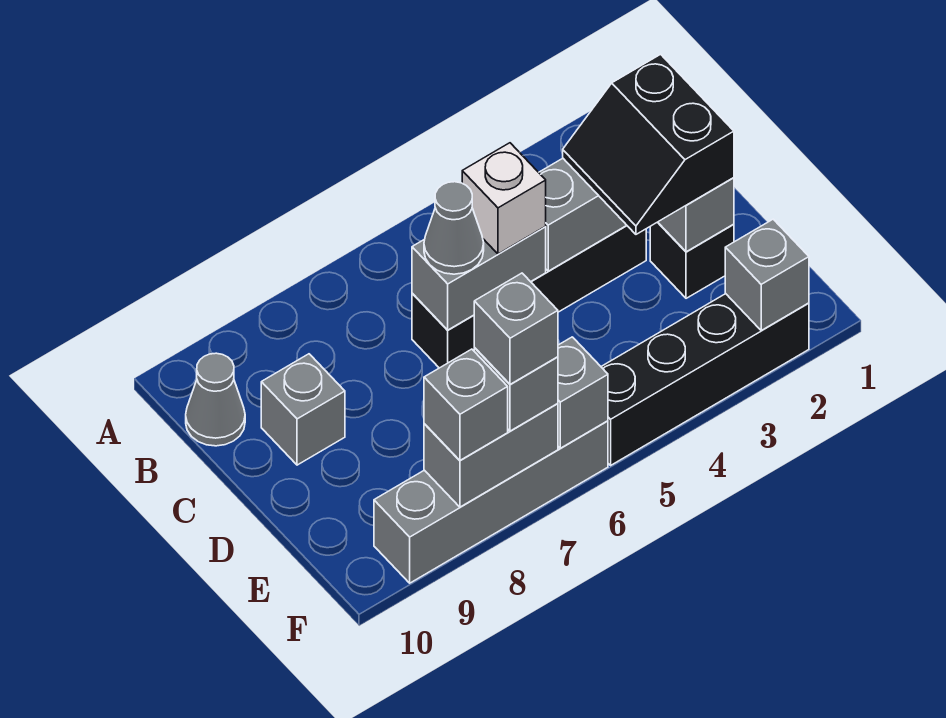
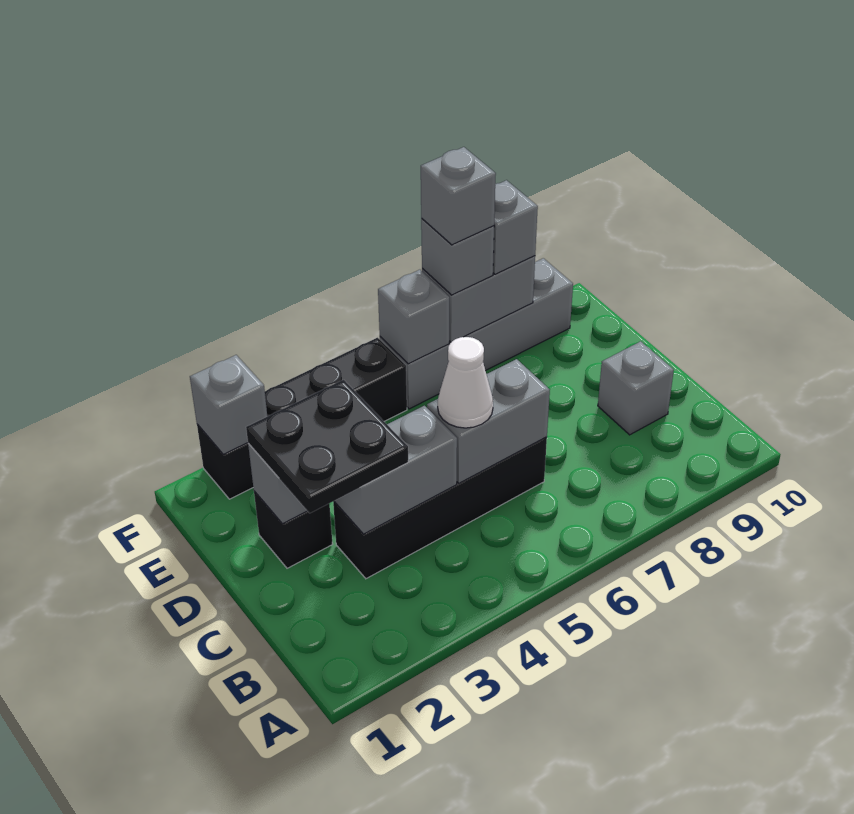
grey cone B10 level 1 -> none
black slope C2:D3 level 3 top 2 -> black plate C2:D3 level 3
white brick C5 level 3 -> white cone C5 level 3
grey cone C6 level 3 -> none

